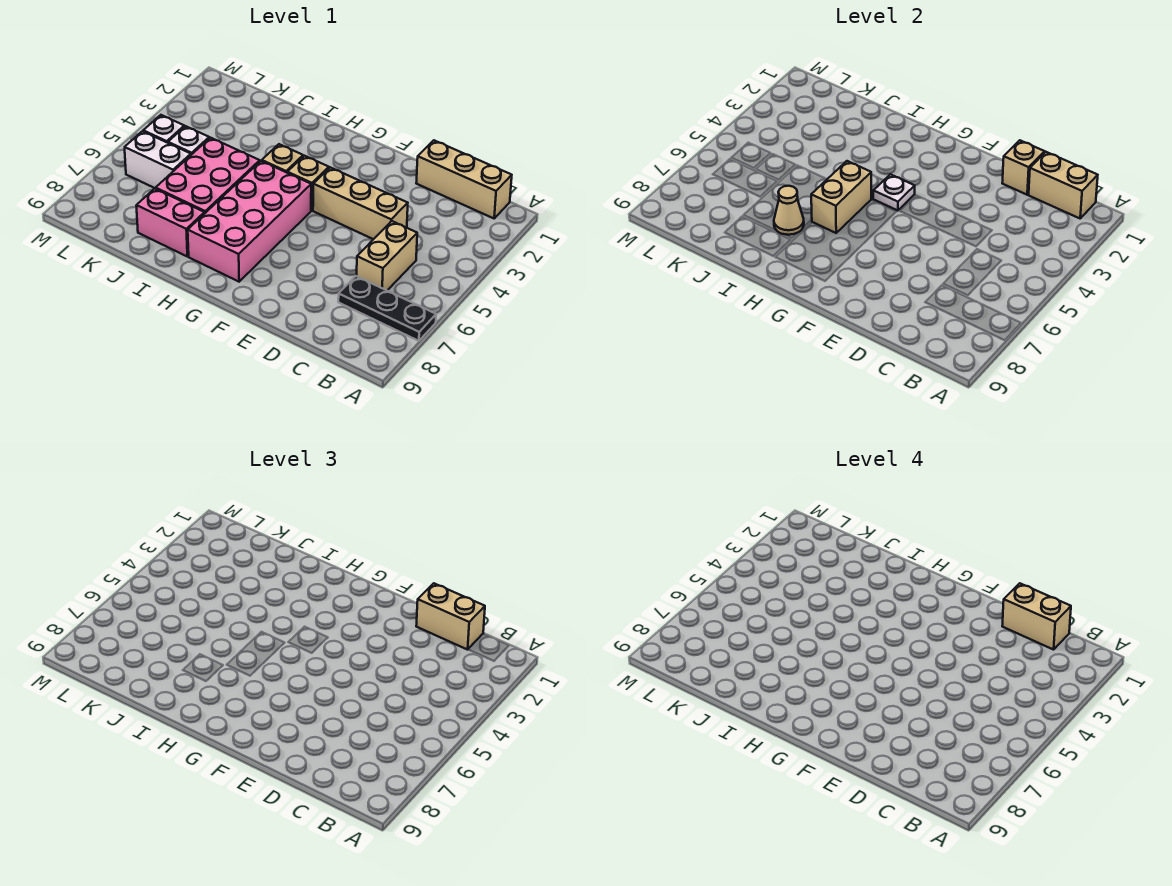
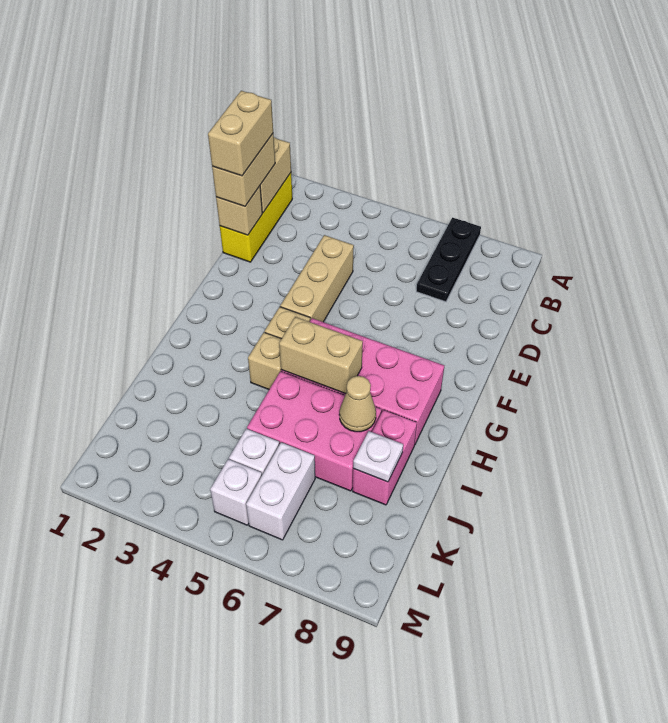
tan brick B1:D1 level 1 -> yellow brick B1:D1 level 1
tan brick C5:C6 level 1 -> none
white plate G4 level 2 -> white plate J8 level 2

